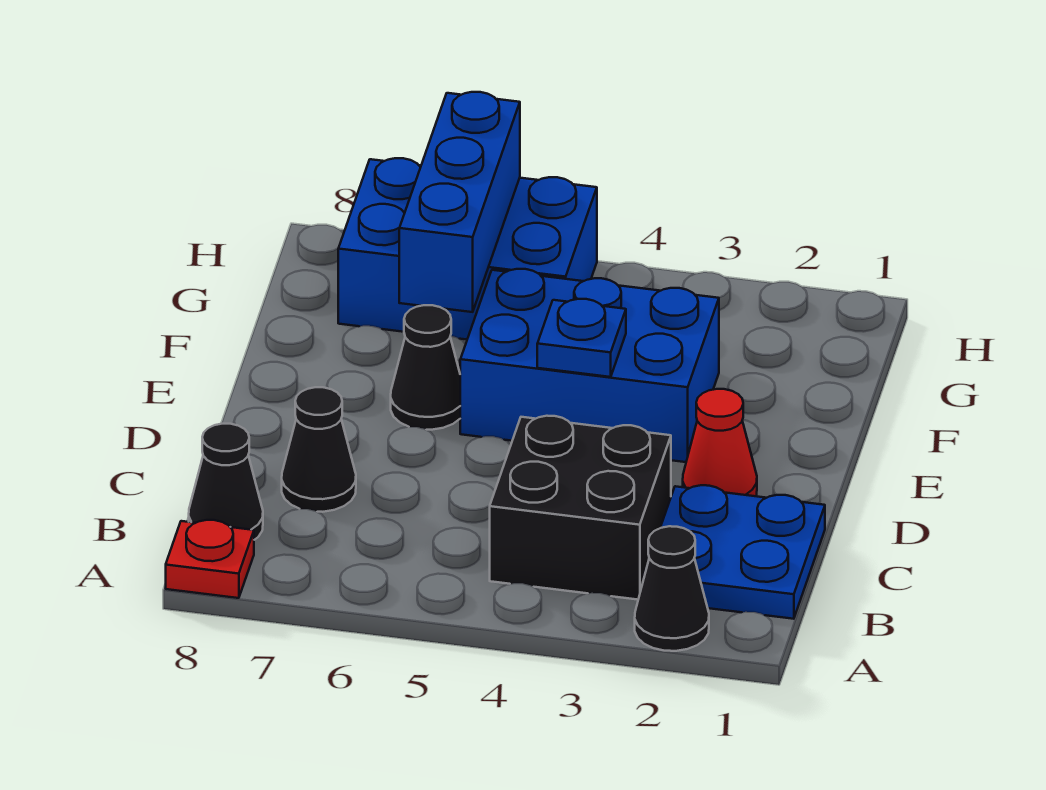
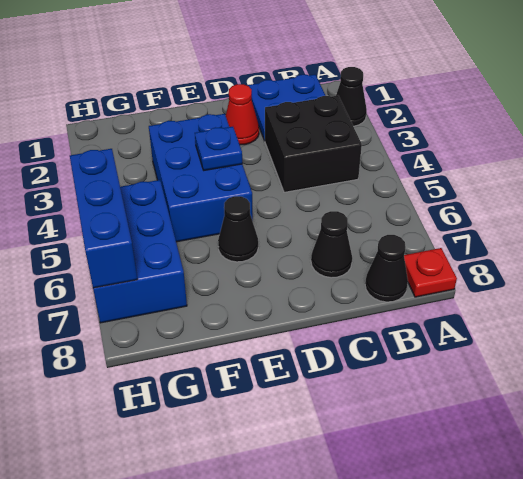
blue brick F6:H6 level 2 -> blue brick H5:H7 level 2

